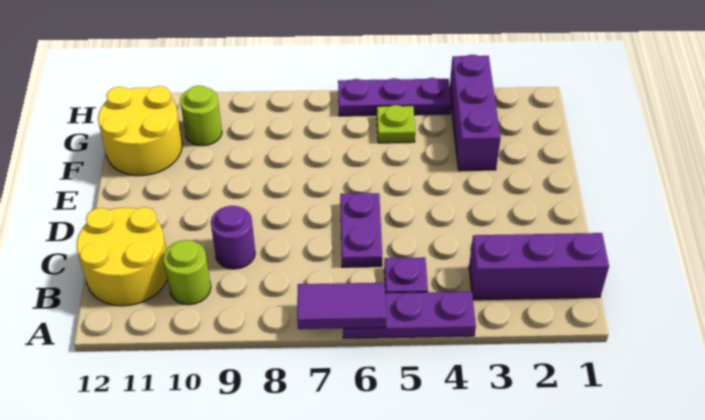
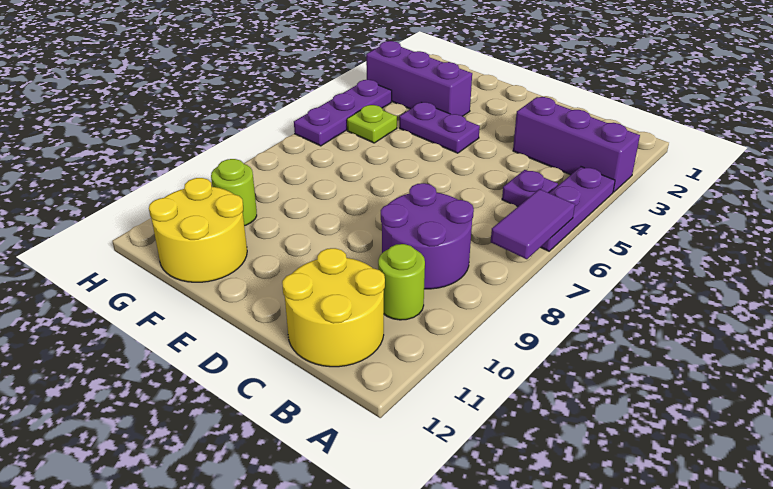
purple brick B1:B3 level 1 -> purple brick A3:C3 level 1
purple plate C6:D6 level 1 -> purple plate E4:F4 level 1
purple round brick C9 level 1 -> purple round brick B8:C9 level 1

